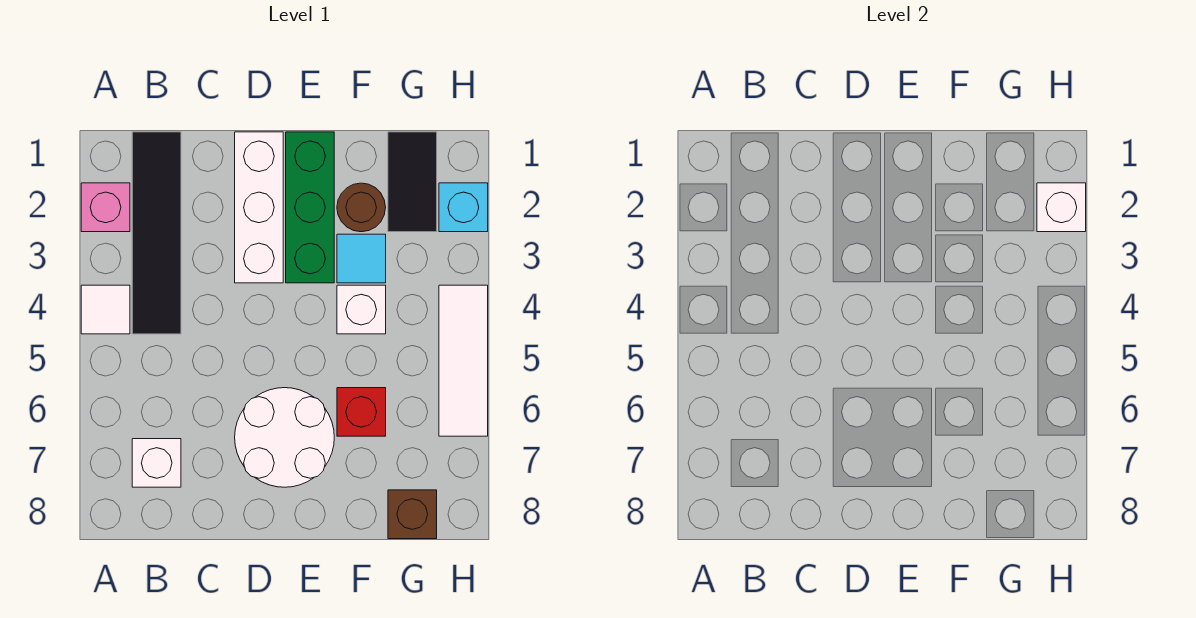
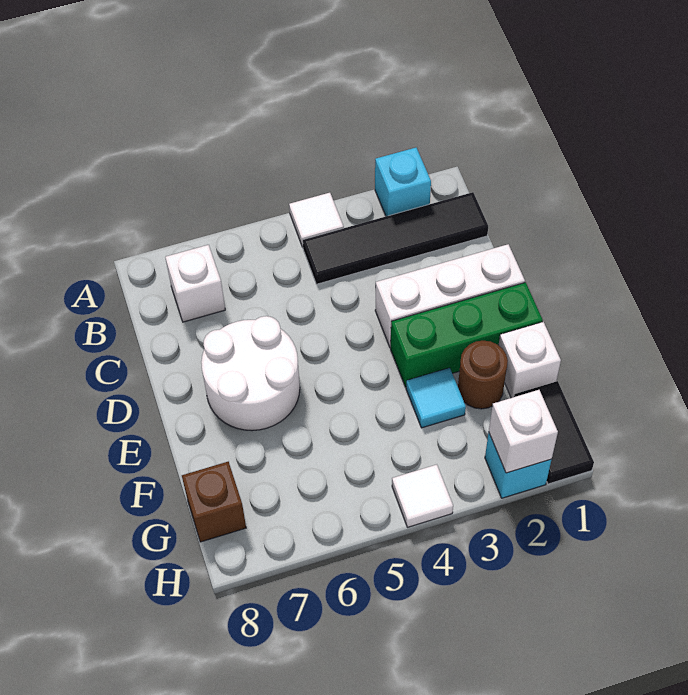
pink brick A2 level 1 -> cyan brick A2 level 1
white brick F4 level 1 -> white brick F1 level 1
red brick F6 level 1 -> none
black tile G1:G2 level 1 -> black tile G1:H1 level 1
white tile H4:H6 level 1 -> white tile H4 level 1

